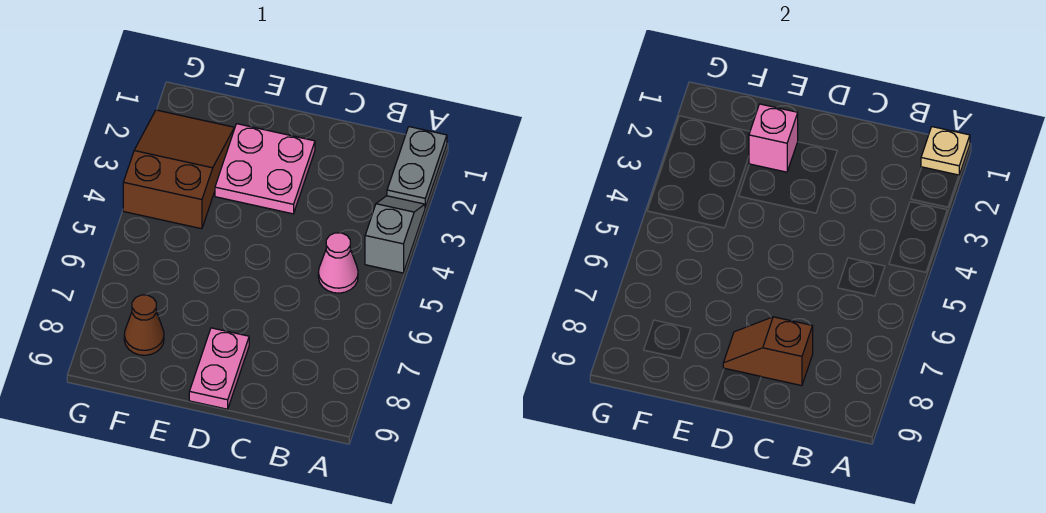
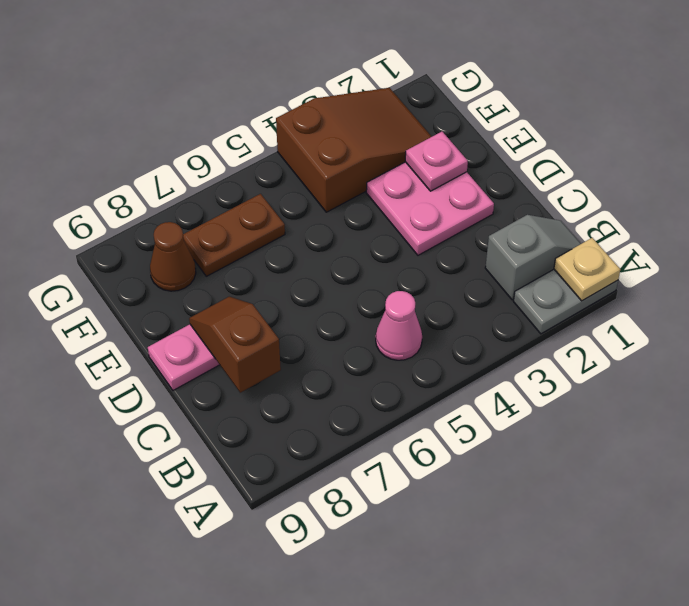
grey slope A3:A4 level 1 top 4 -> grey slope B1:B2 level 1 top 2
pink brick E2 level 2 -> pink plate E2 level 2
none -> brown plate F6:F7 level 1

